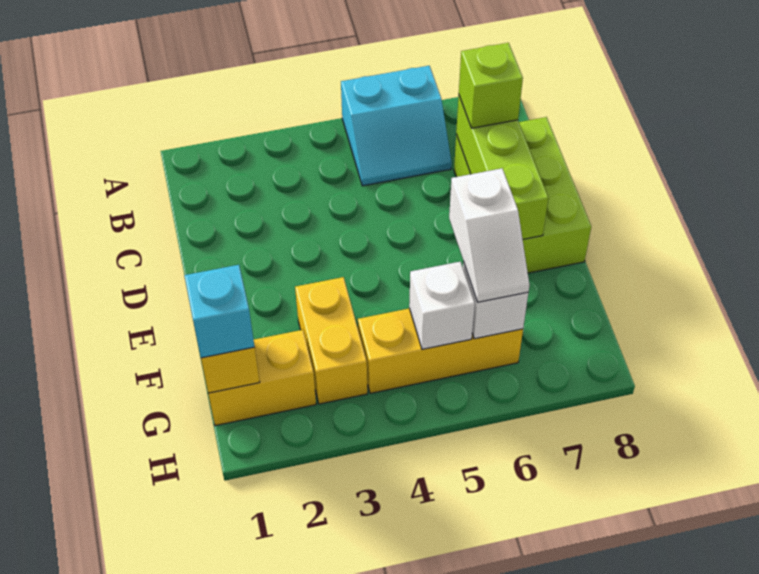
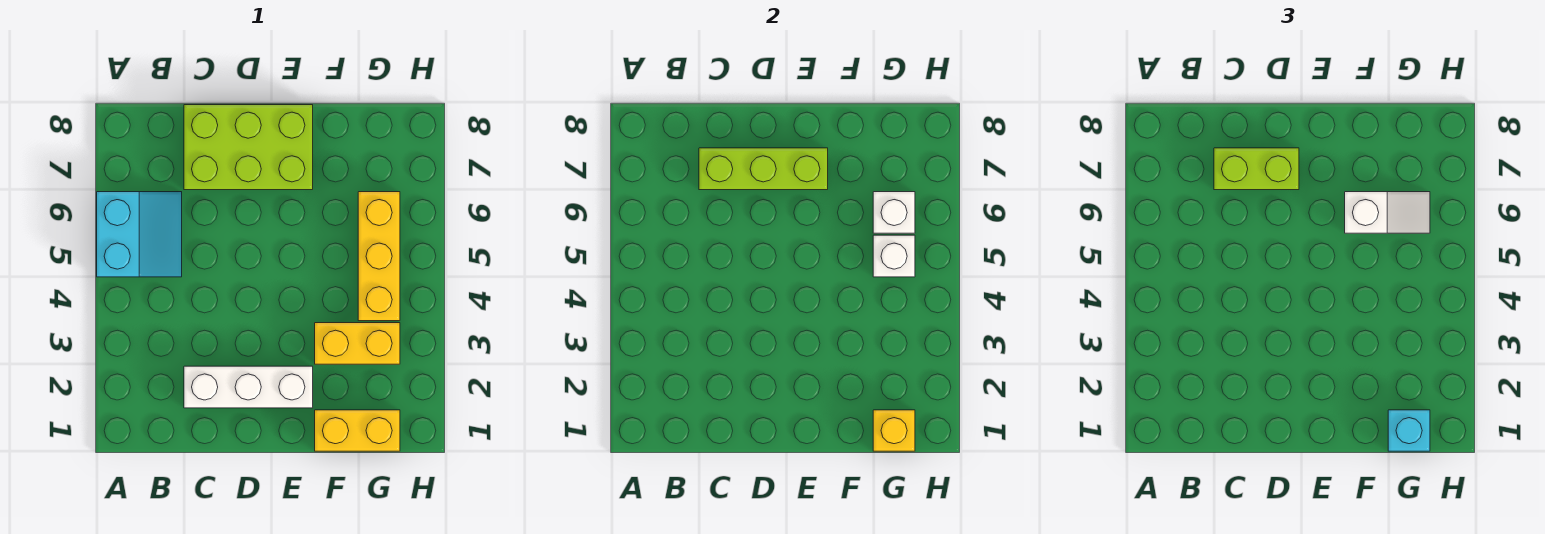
none -> white brick C2:E2 level 1
lime brick C7 level 3 -> lime brick C7:D7 level 3
yellow brick G1:G2 level 1 -> yellow brick F1:G1 level 1

